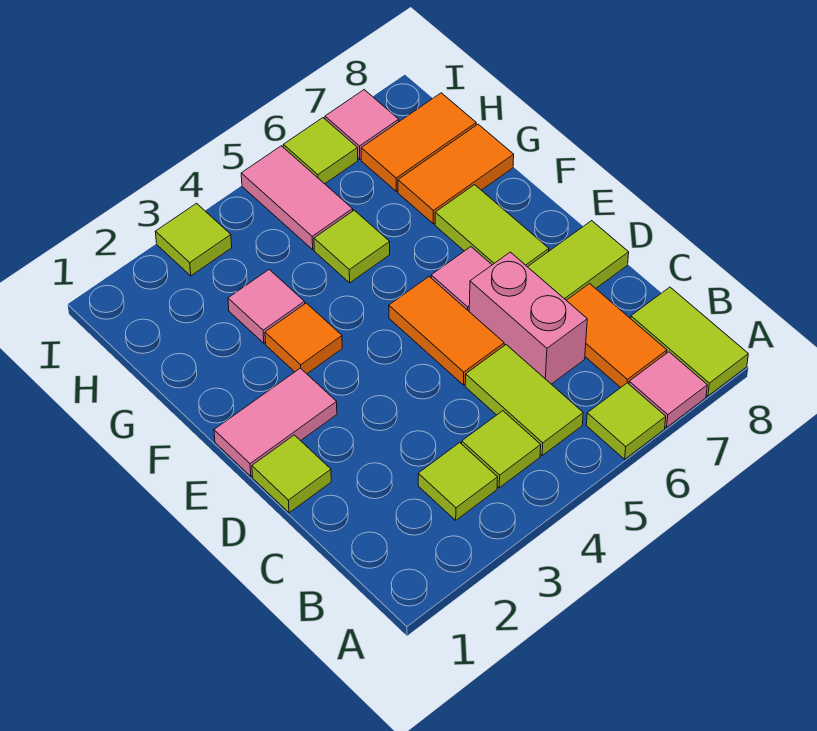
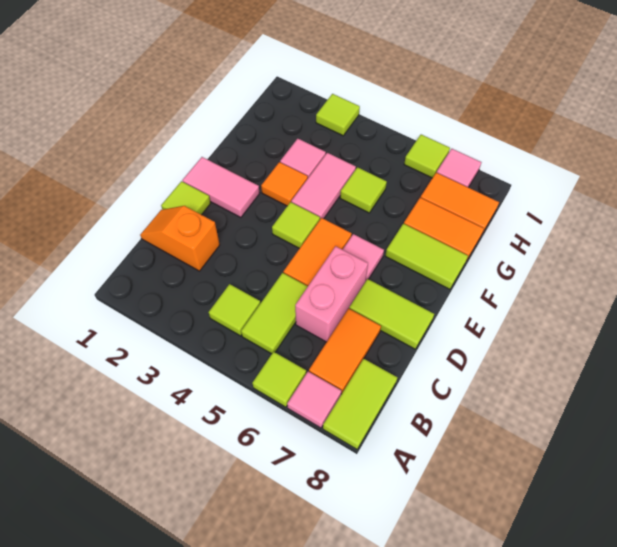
lime tile B3 level 1 -> lime tile E4 level 1
none -> orange slope C1:C2 level 1 top 2
lime tile E7:F7 level 1 -> lime tile F7:F8 level 1
pink tile H5:I5 level 1 -> pink tile F4:G4 level 1

